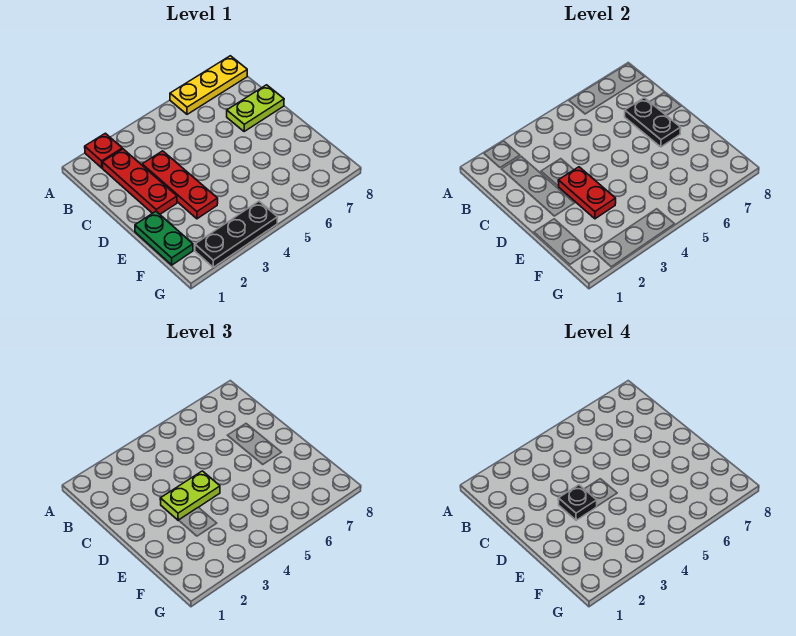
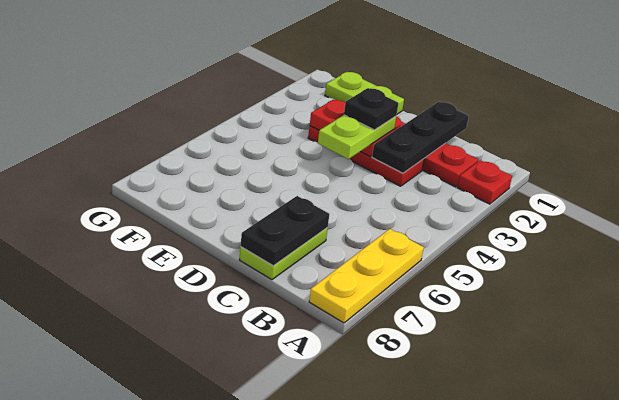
black plate C7:D7 level 2 -> black plate C7:C8 level 2
green plate E1:F1 level 1 -> lime plate E1:F1 level 1
black plate G2:G4 level 1 -> black plate C1:C3 level 2

